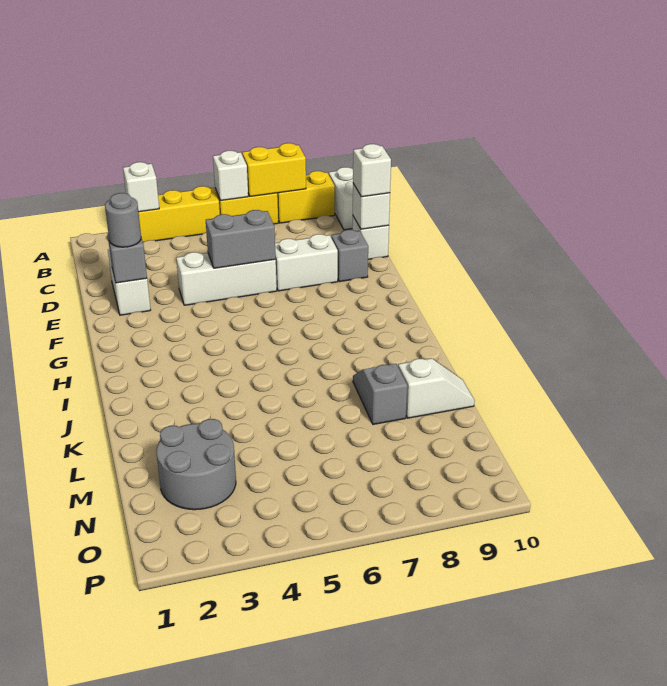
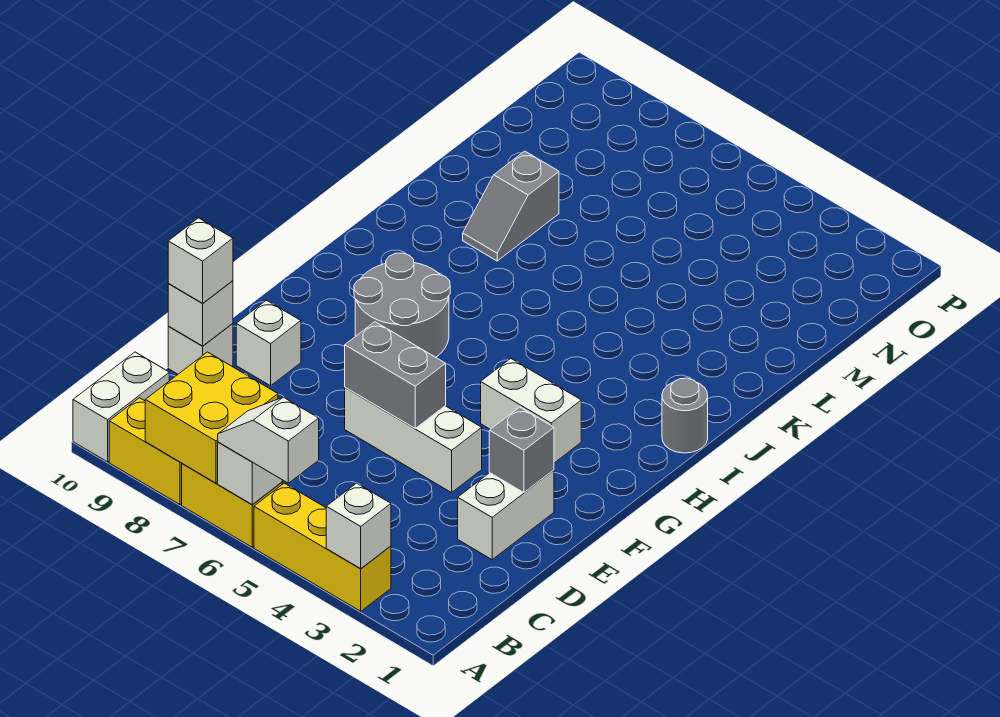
yellow brick A7:A8 level 2 -> yellow brick A7:B8 level 2
grey round brick E2 level 3 -> grey round brick I1 level 1
white brick E7:E8 level 1 -> white brick G3:G4 level 1
grey brick E9 level 1 -> white brick E9 level 1
white slope L9:L10 level 1 top 9 -> white slope A5:A6 level 3 top 5
grey round brick M2:N3 level 1 -> grey round brick G7:H8 level 1

